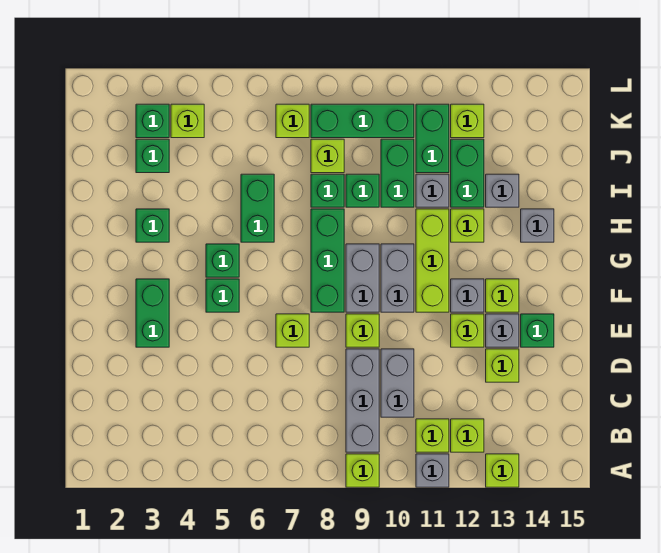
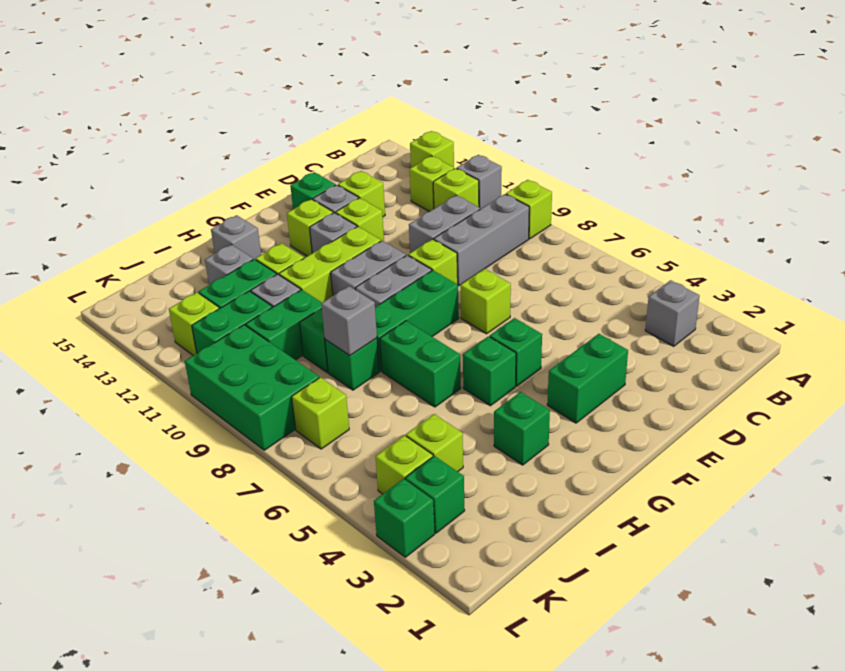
none -> grey brick B3 level 1
green brick H6:I6 level 1 -> green brick H6:H7 level 1
none -> grey brick I8 level 2
green brick J3 level 1 -> green brick L3 level 1
lime brick J8 level 1 -> lime brick J4 level 1
green brick K8:K10 level 1 -> green brick K8:L10 level 1

